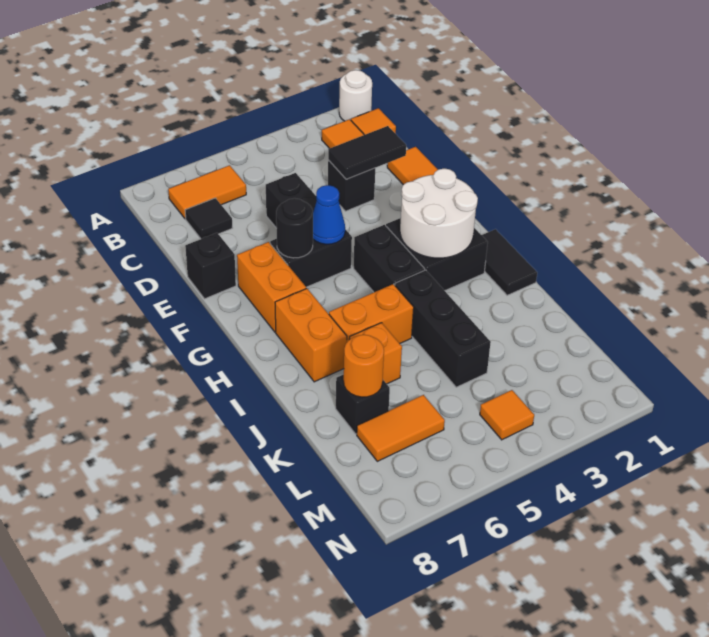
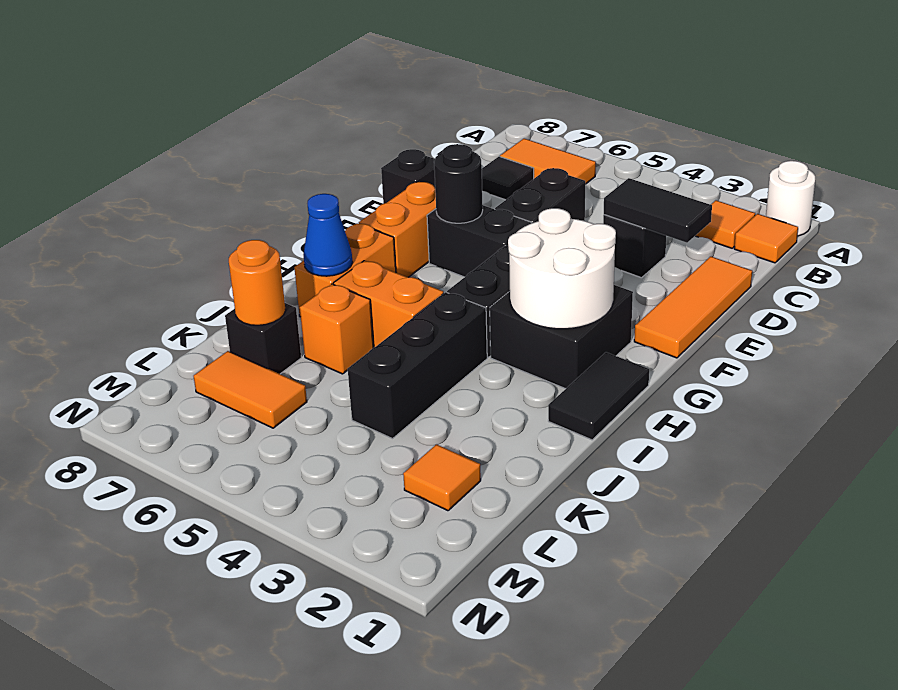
blue cone F5 level 2 -> blue cone I7 level 2
orange tile M4 level 1 -> orange tile L2 level 1

